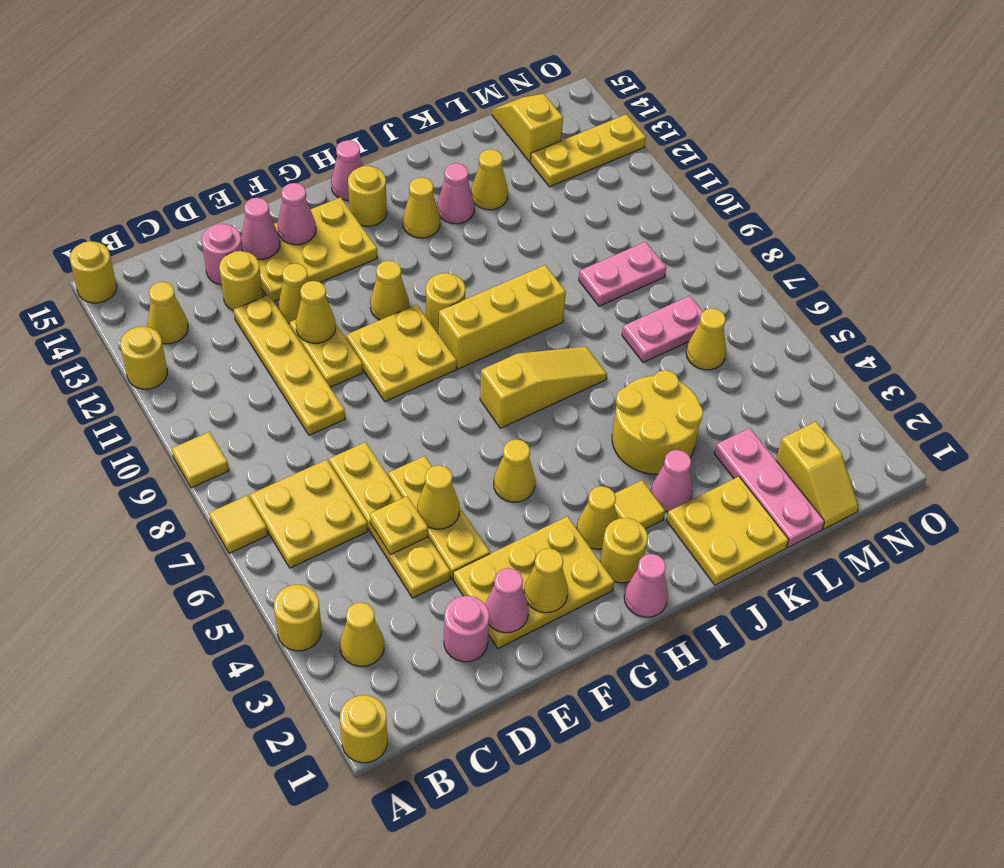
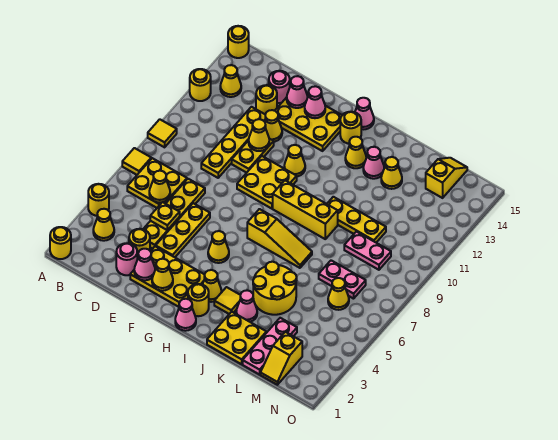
yellow cone E5 level 2 -> yellow cone C6 level 2
yellow round brick H10 level 1 -> yellow round brick D3 level 1
yellow plate M13:O13 level 1 -> yellow plate J10:L10 level 1

